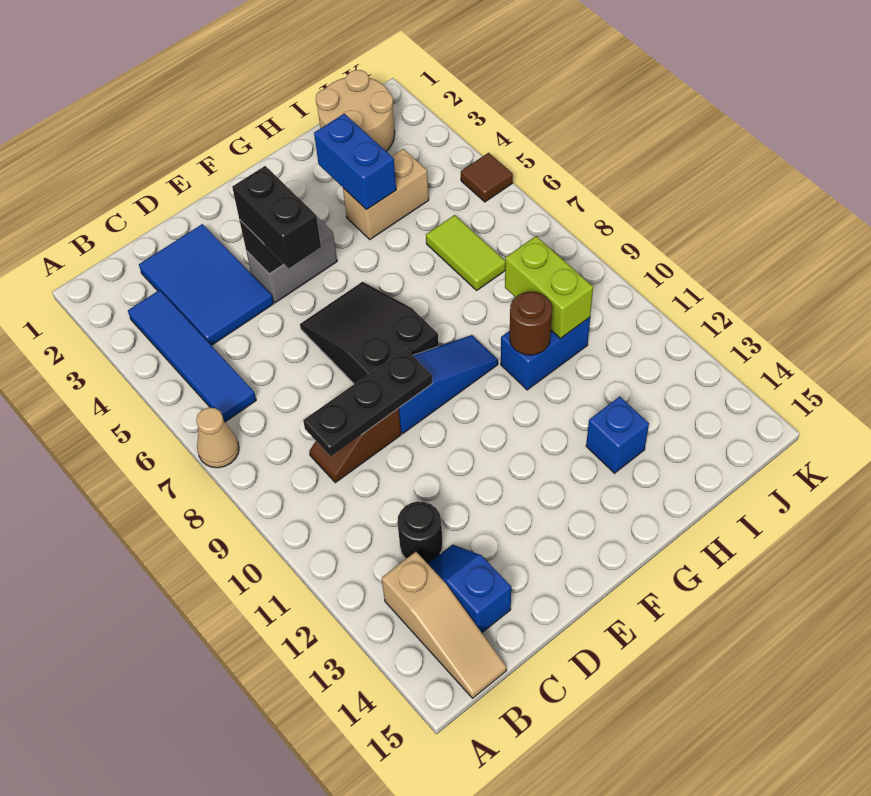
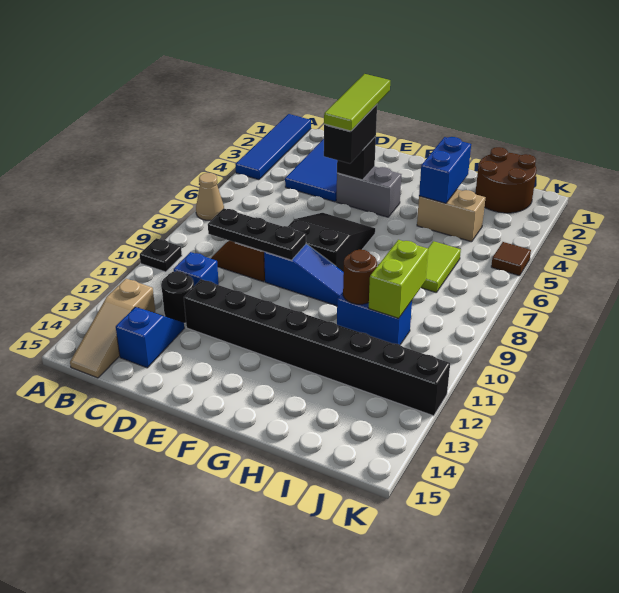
none -> black plate A10 level 1
blue tile B3:B6 level 1 -> blue tile A1:A4 level 1
none -> black brick D12:K12 level 1
none -> lime tile E3:E5 level 4
blue brick H13 level 1 -> blue brick C11 level 1
tan round brick I1:J2 level 1 -> brown round brick I1:J2 level 1

